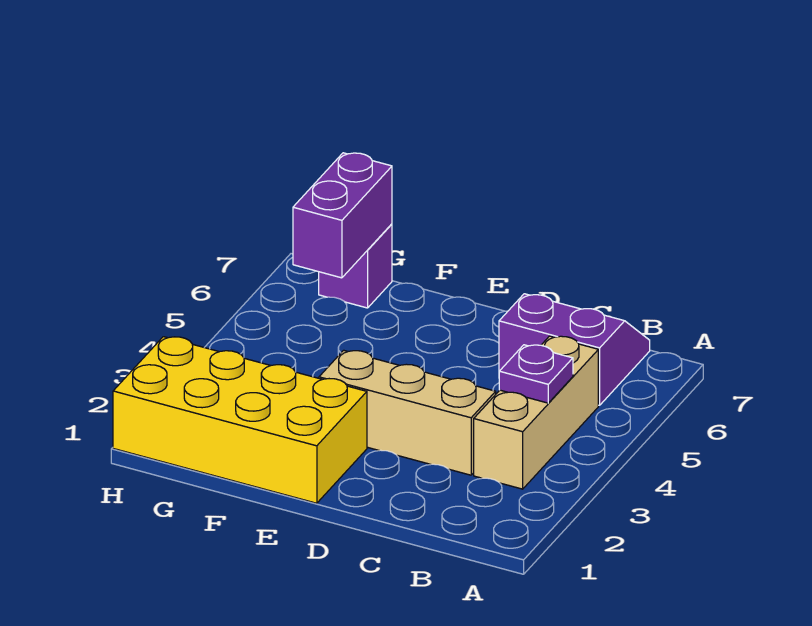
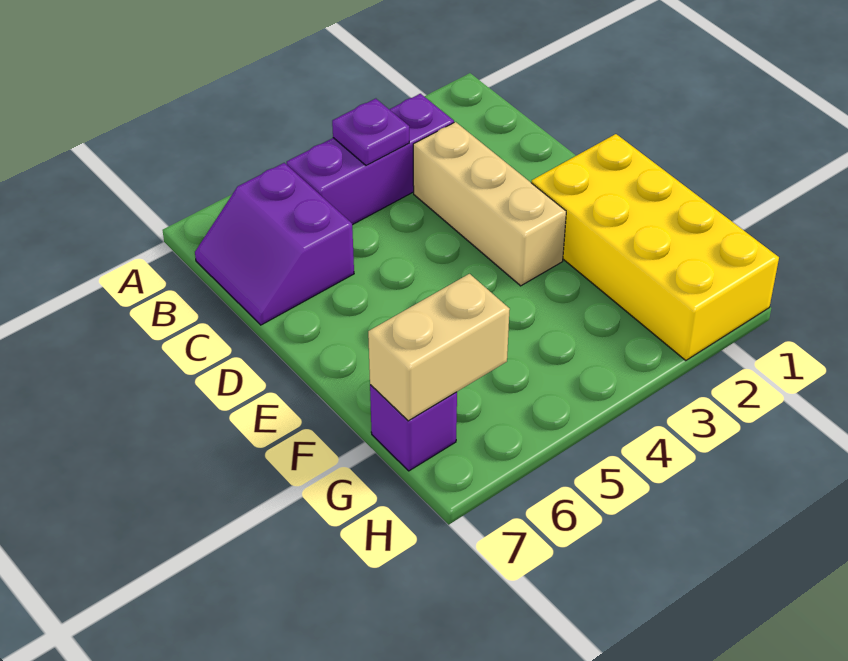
tan brick B3:B5 level 1 -> purple brick B3:B5 level 1
purple brick G6:G7 level 2 -> tan brick G6:G7 level 2

